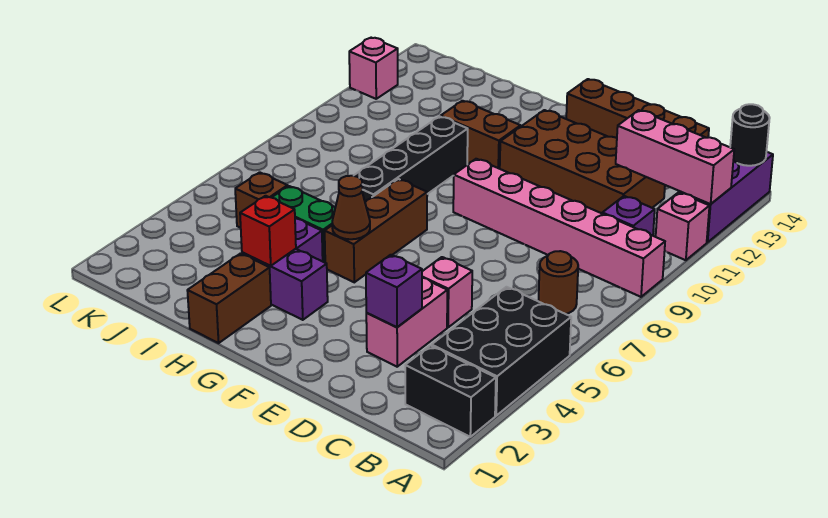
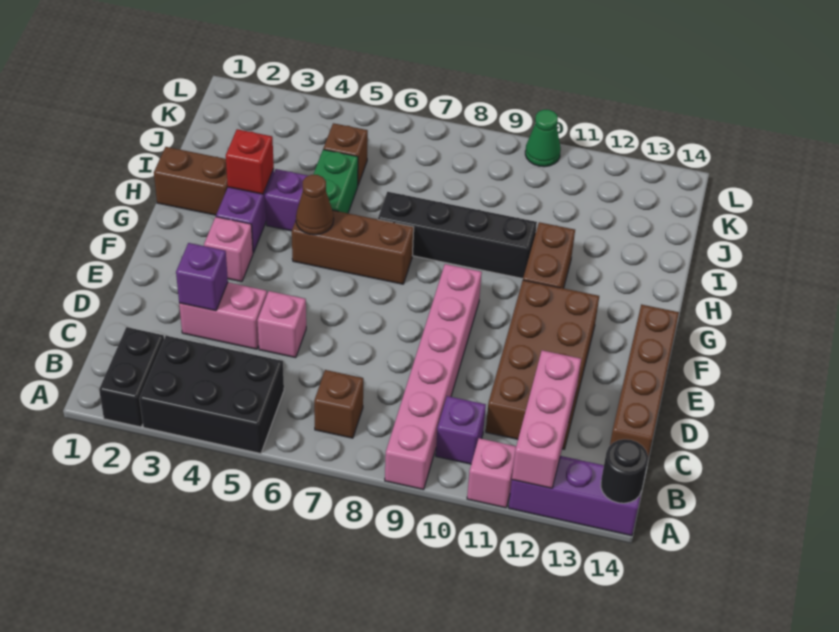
brown round brick B7 level 1 -> brown brick B7 level 1
none -> green cone L10 level 1
pink brick L12 level 1 -> pink brick F3 level 1

